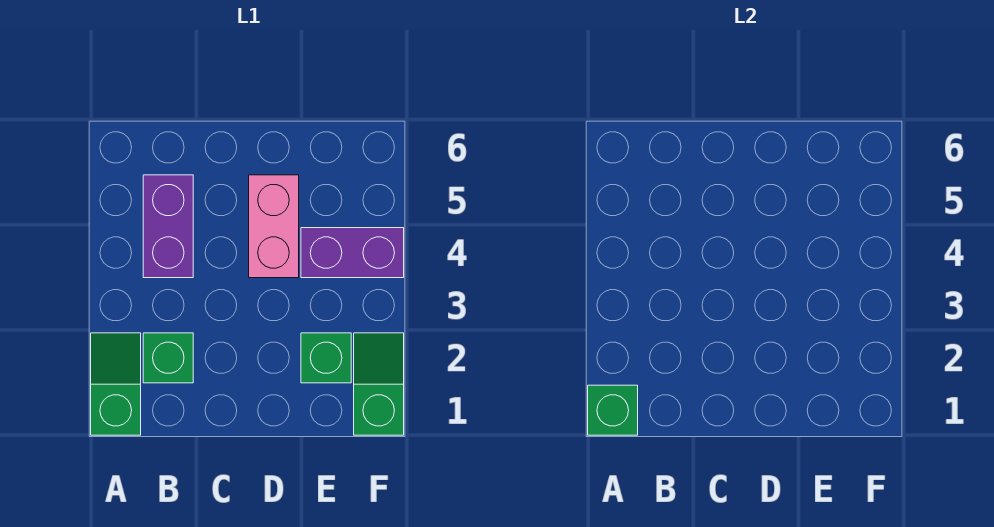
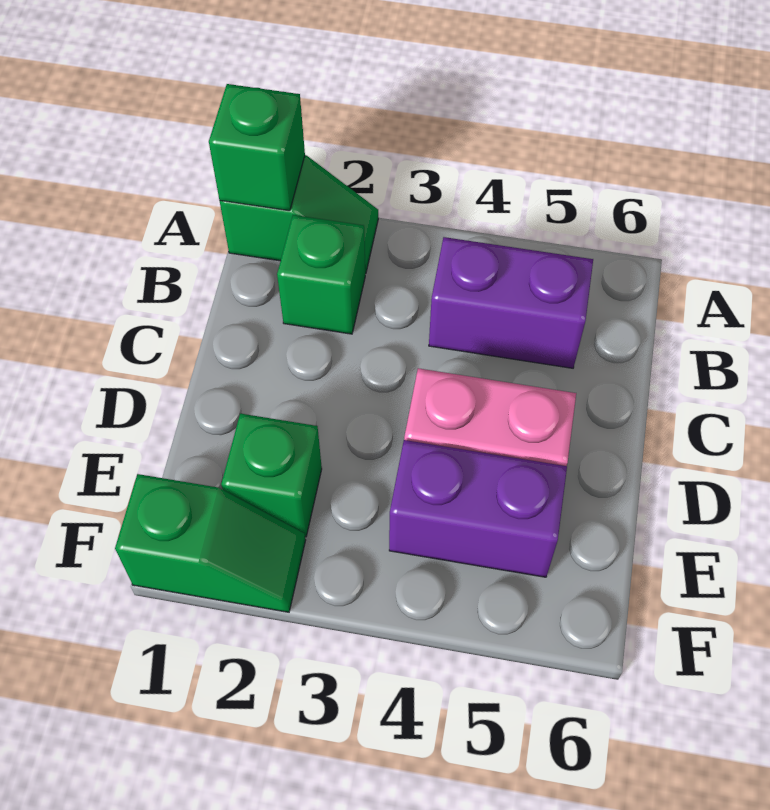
purple brick E4:F4 level 1 -> purple brick E4:E5 level 1

